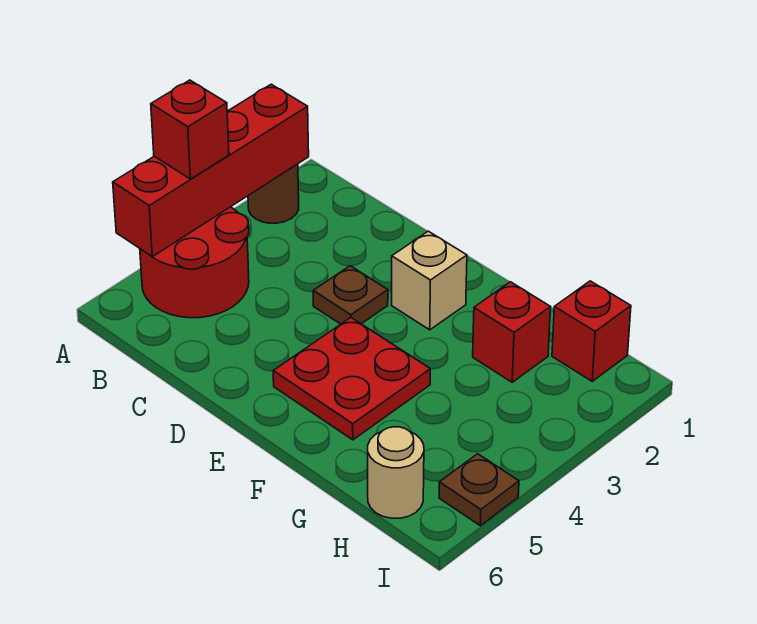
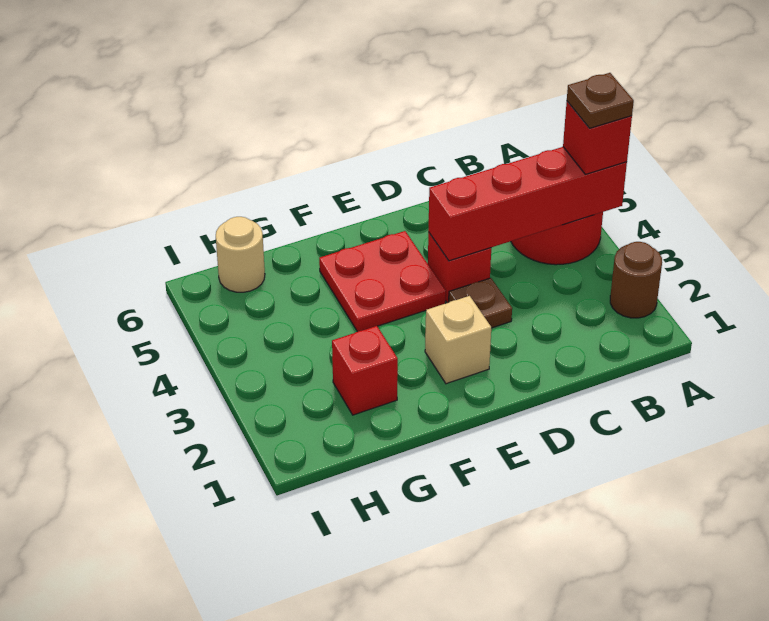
red brick A2:A5 level 2 -> red brick A4:D4 level 2
red brick H1 level 1 -> red brick D4 level 1
brown plate I5 level 1 -> brown plate A4 level 4

